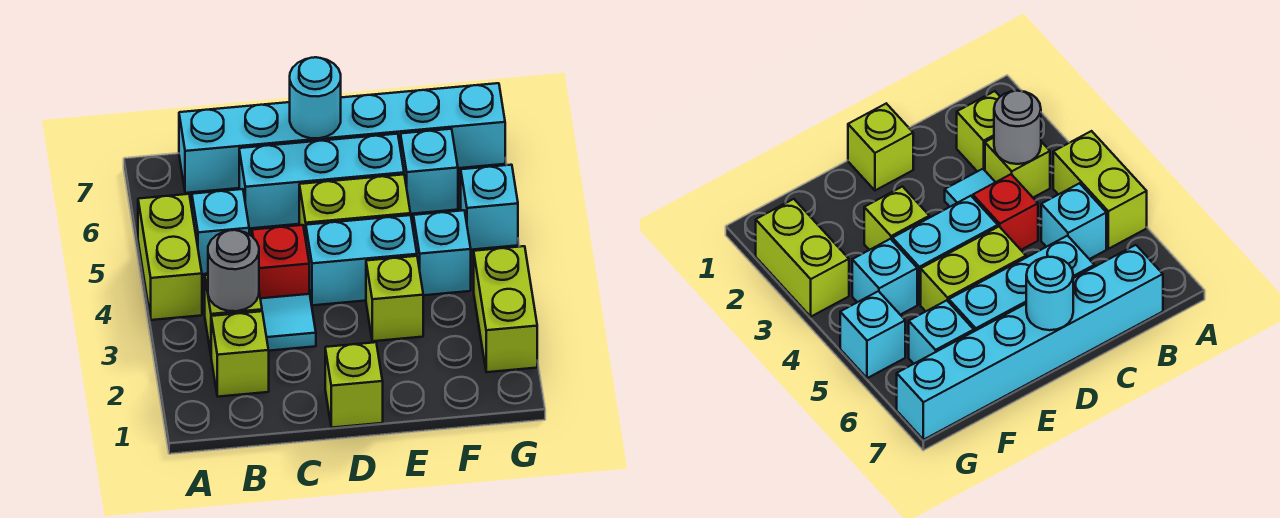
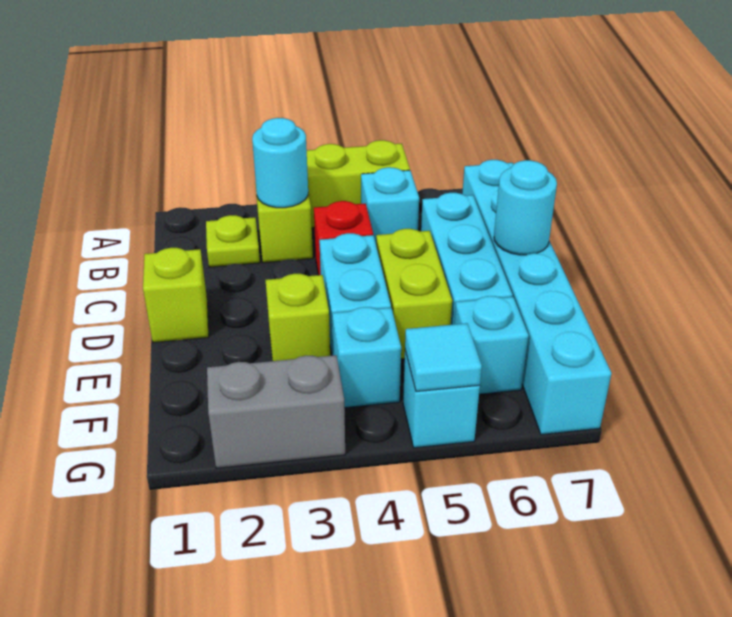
lime brick B2 level 1 -> lime plate B2 level 1
grey round brick B3 level 2 -> cyan round brick B3 level 2
cyan tile C3 level 1 -> cyan tile G5 level 2
lime brick G2:G3 level 1 -> grey brick G2:G3 level 1

